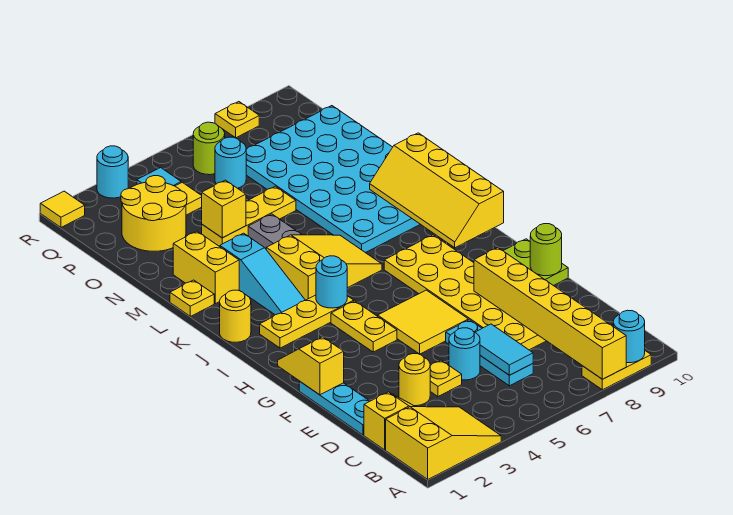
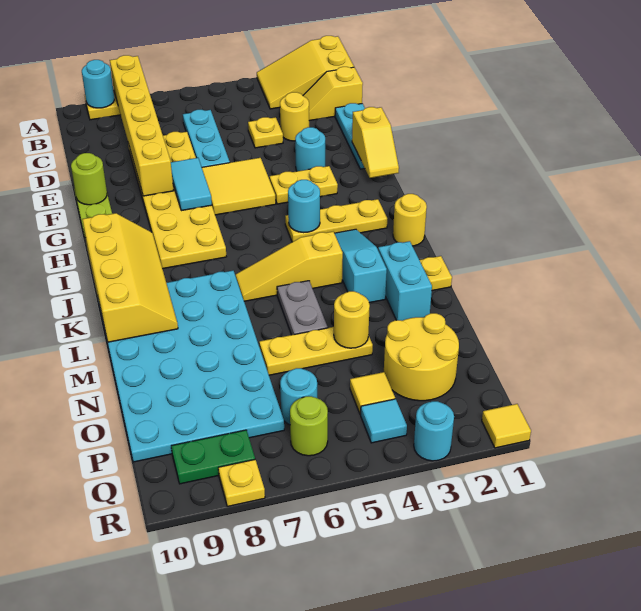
cyan tile C6:D6 level 2 -> cyan tile F7:G7 level 2
cyan round brick D5 level 1 -> cyan round brick F3 level 1
yellow plate G4:H4 level 1 -> yellow plate G3:G4 level 1
yellow slope J4:K6 level 1 top 4 -> yellow slope K4:K6 level 1 top 4
yellow brick L2:M2 level 1 -> cyan brick L2:M2 level 1
yellow brick N4 level 2 -> yellow round brick N4 level 2
none -> green plate Q8:Q9 level 1

